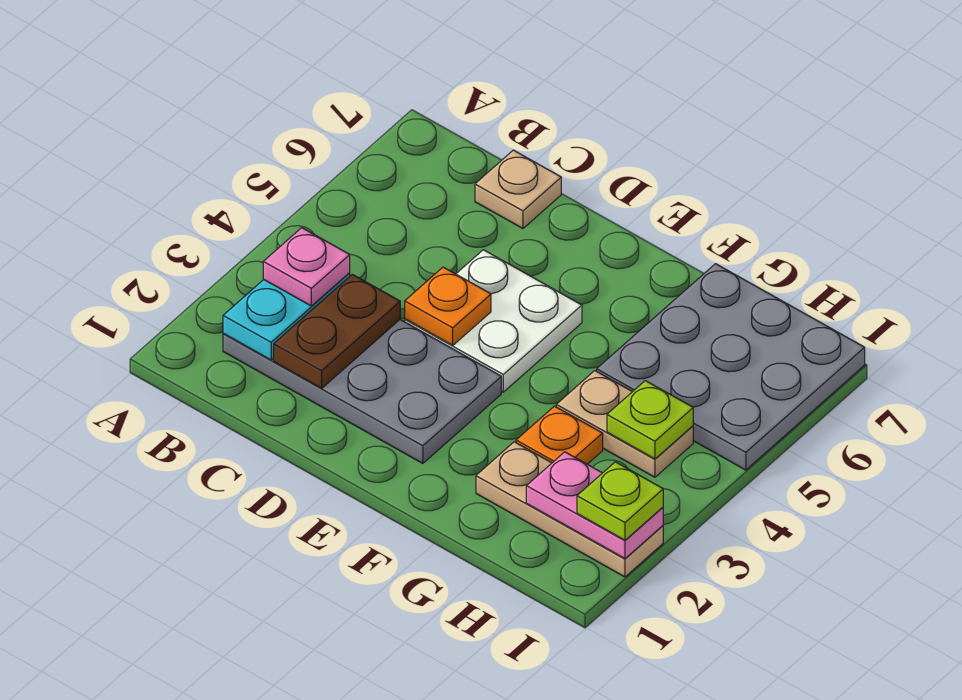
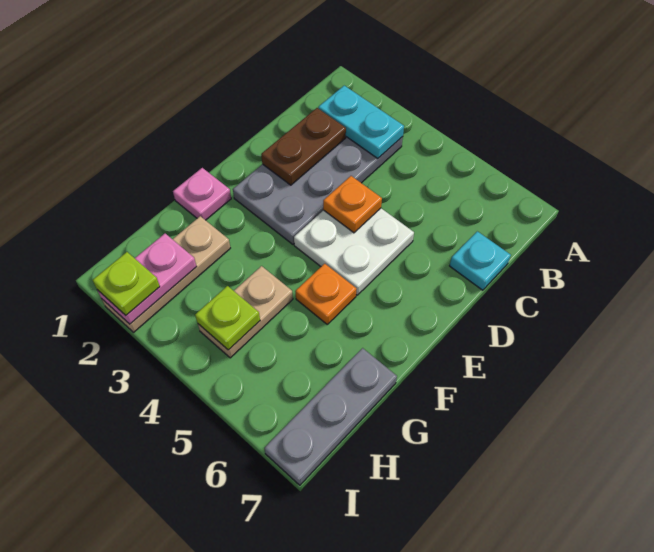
pink plate B3 level 3 -> pink plate F1 level 1
brown plate C2:C3 level 2 -> brown plate C2:D2 level 2
tan plate C7 level 1 -> cyan plate C7 level 1
orange plate G3 level 1 -> orange plate F5 level 1
grey plate G5:I7 level 1 -> grey plate G7:I7 level 1

